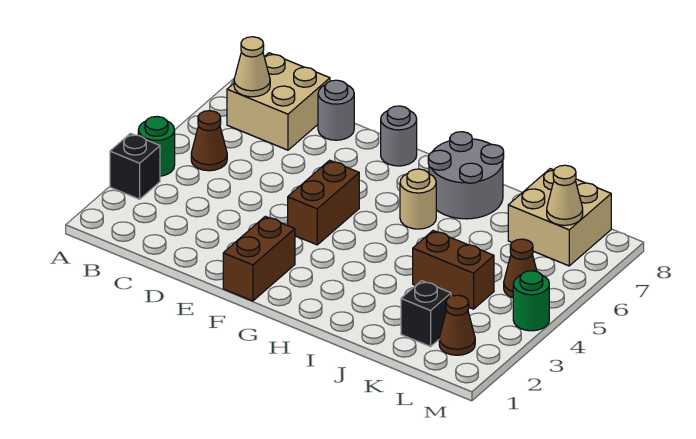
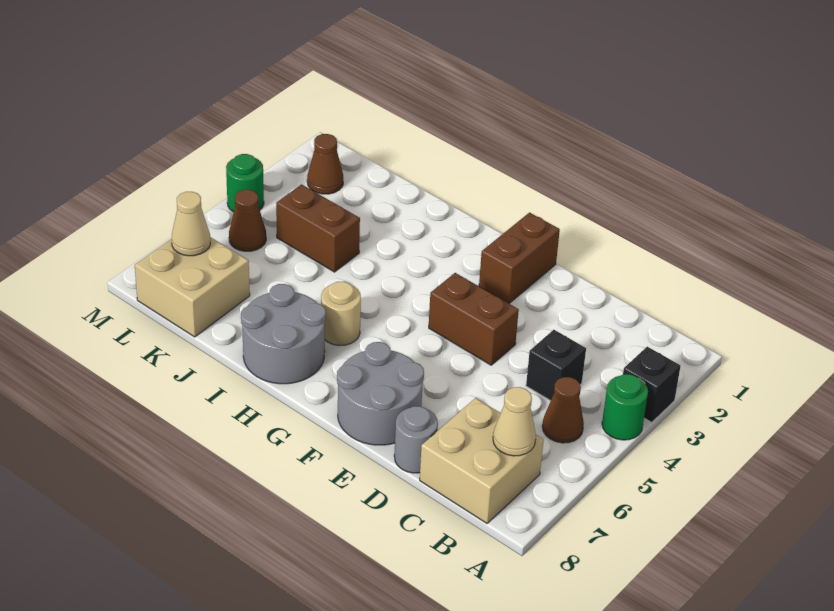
brown brick F4:F5 level 1 -> brown brick E4:F4 level 1
grey round brick F8 level 1 -> grey round brick E7:F8 level 1
black brick K2 level 1 -> black brick C4 level 1

